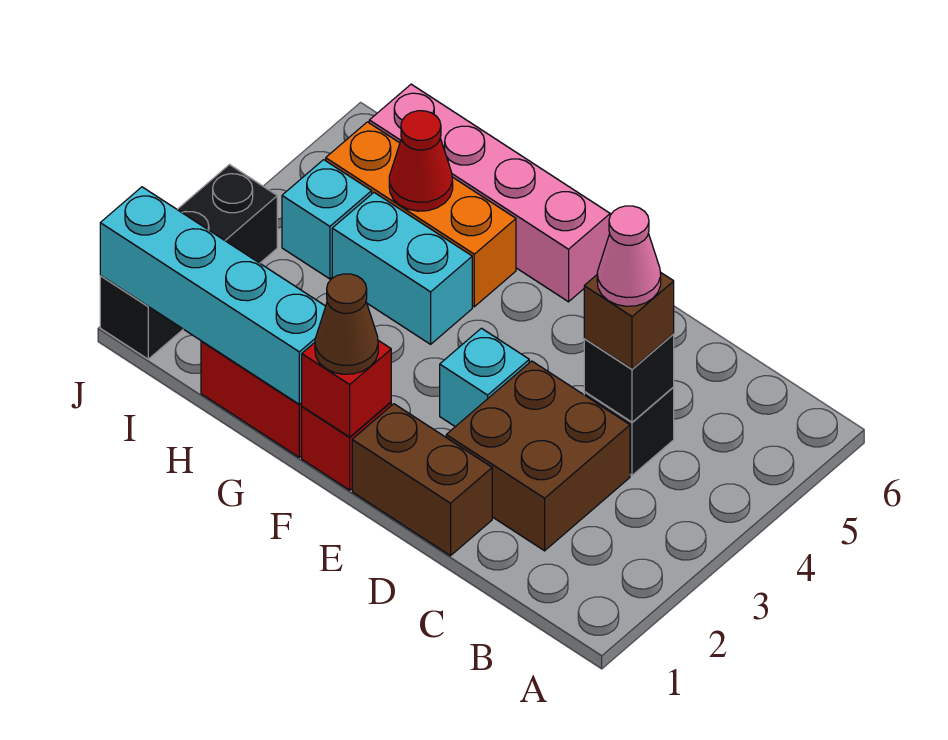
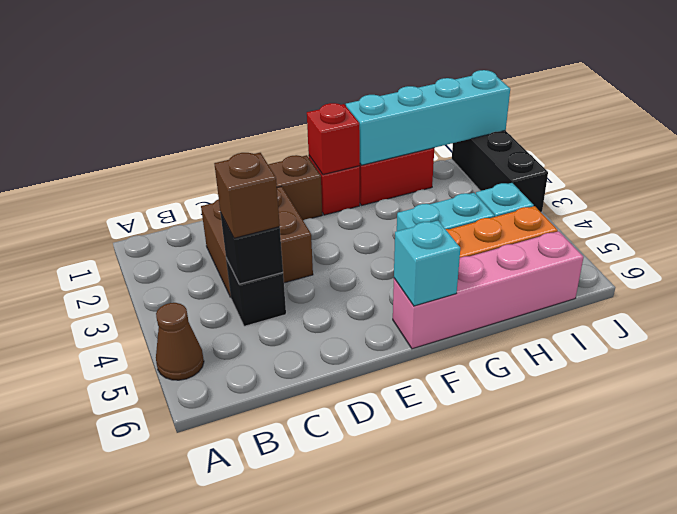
pink cone C4 level 4 -> none
cyan brick E3 level 1 -> cyan brick F6 level 2
brown cone F1 level 3 -> brown cone A5 level 1
red cone H5 level 2 -> none

